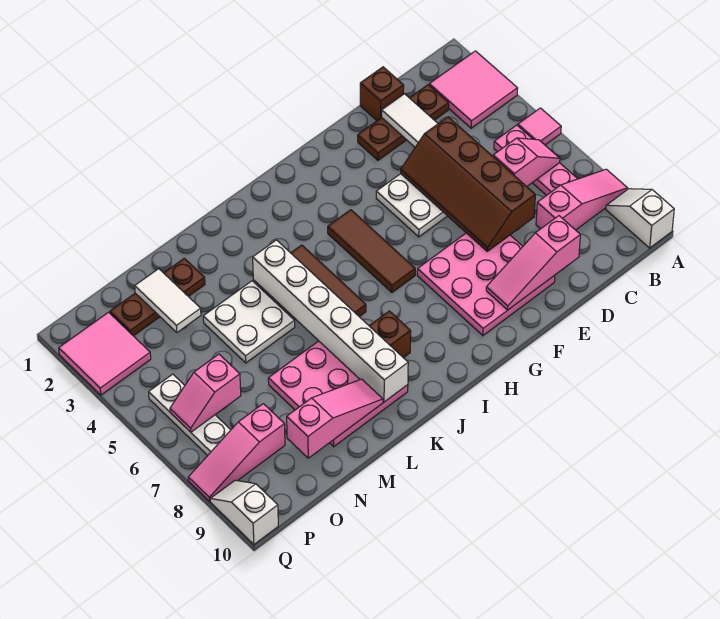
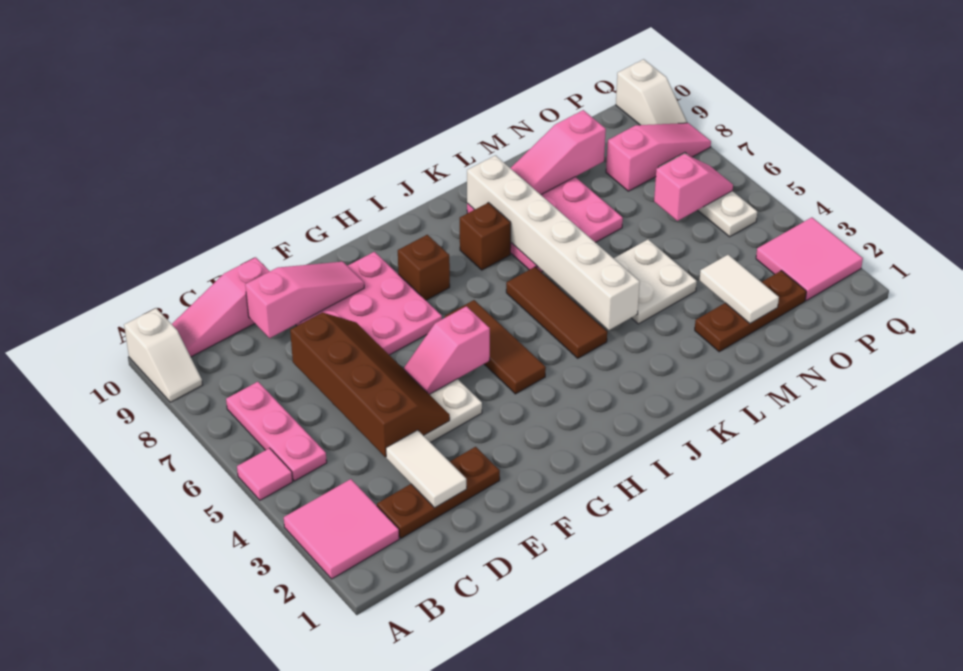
pink slope A8:C8 level 1 top C -> pink slope B10:D10 level 1 top D
pink slope B6:C6 level 2 top C -> pink slope F5:G5 level 2 top G
brown brick D1 level 1 -> brown brick H8 level 1

